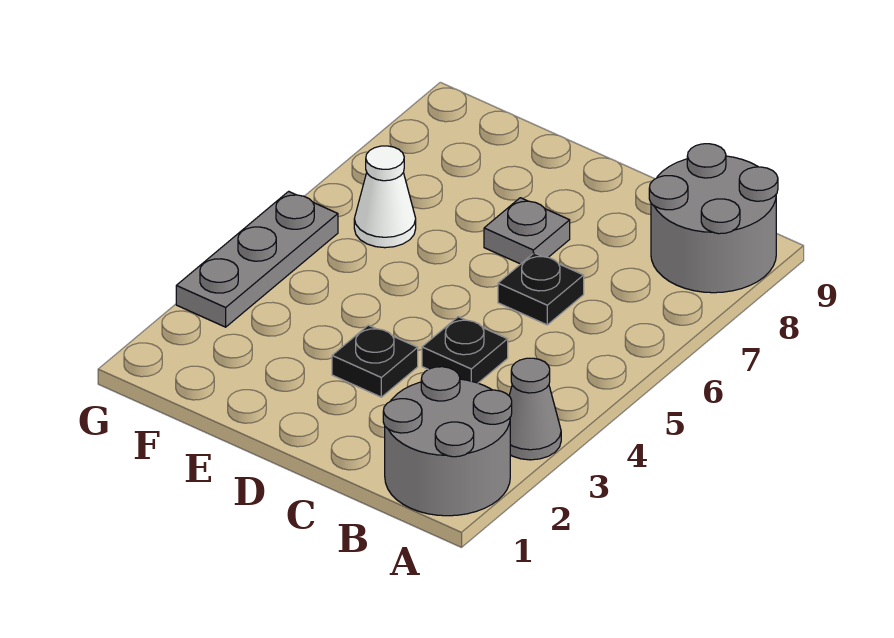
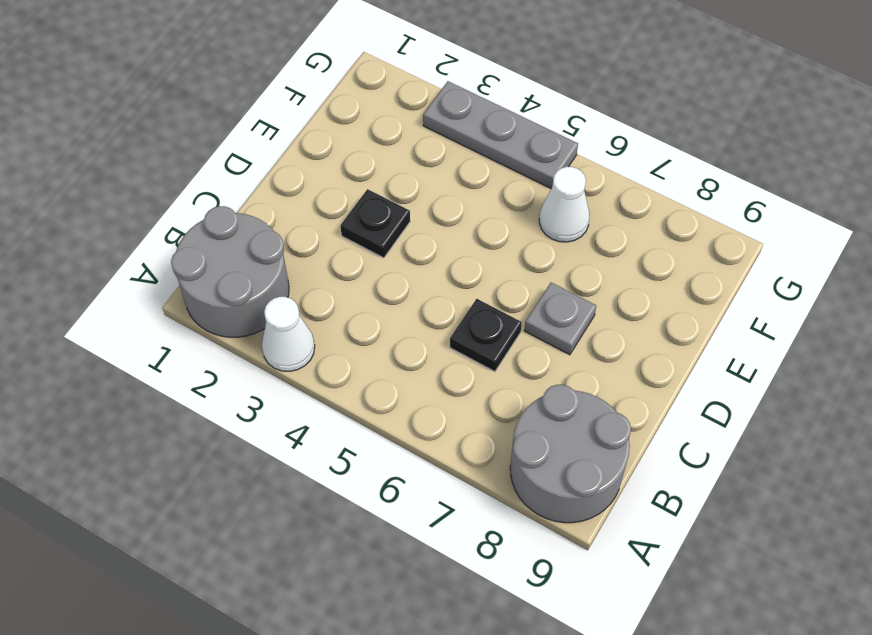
grey cone A3 level 1 -> white cone A3 level 1
black plate C4 level 1 -> none

